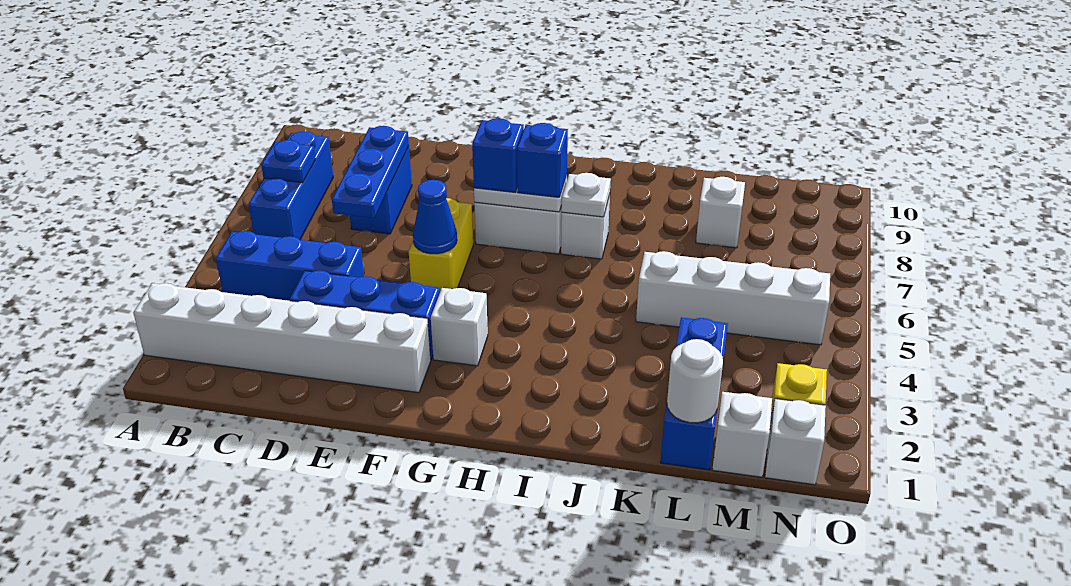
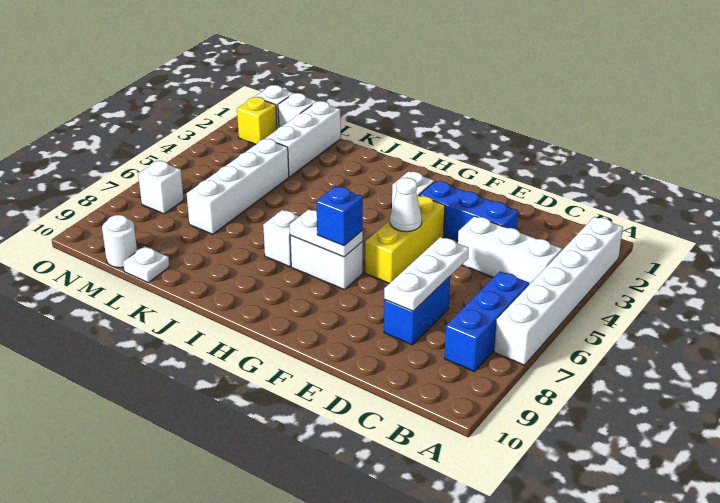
white brick A2:F2 level 1 -> white brick A2:A7 level 1
blue brick B4:D4 level 1 -> white brick B4:D4 level 1
blue plate B7 level 2 -> none
blue plate D6:D8 level 2 -> white plate D6:D8 level 2
yellow brick F5:F6 level 1 -> yellow brick F4:F6 level 1
blue cone F5 level 2 -> white cone F5 level 2
blue brick H7 level 3 -> none
white plate I7 level 2 -> white plate L10 level 1
white brick K5:N5 level 1 -> white brick L4:L7 level 1
blue brick L1:L3 level 1 -> white brick L1:L3 level 1
white round brick L1 level 2 -> white round brick M10 level 1
white brick L8 level 1 -> white brick N7 level 1

